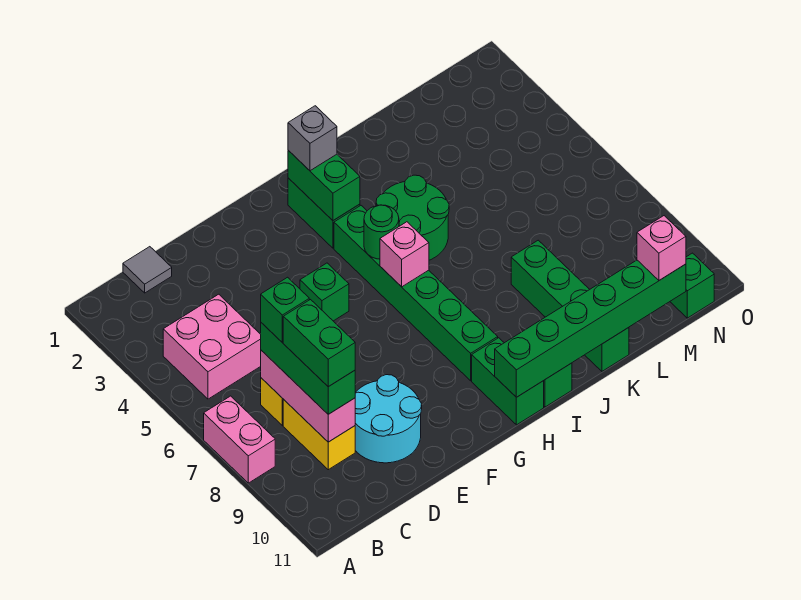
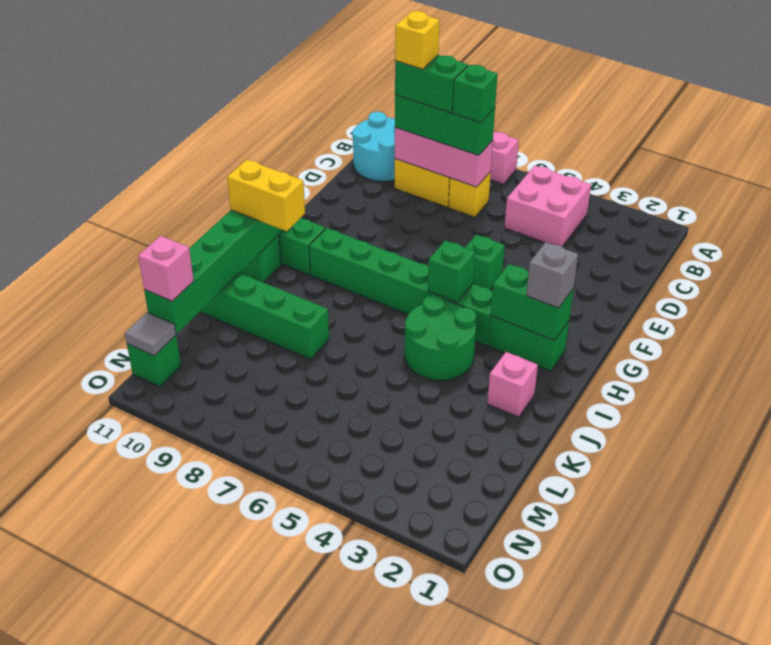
grey tile C1 level 1 -> grey tile N11 level 2
none -> yellow brick C9 level 5
cyan round brick D9:E10 level 1 -> cyan round brick B10:C11 level 1
green round brick H5 level 2 -> green brick H5 level 2
pink brick H6 level 2 -> pink brick J2 level 1
none -> yellow brick I10:I11 level 3

